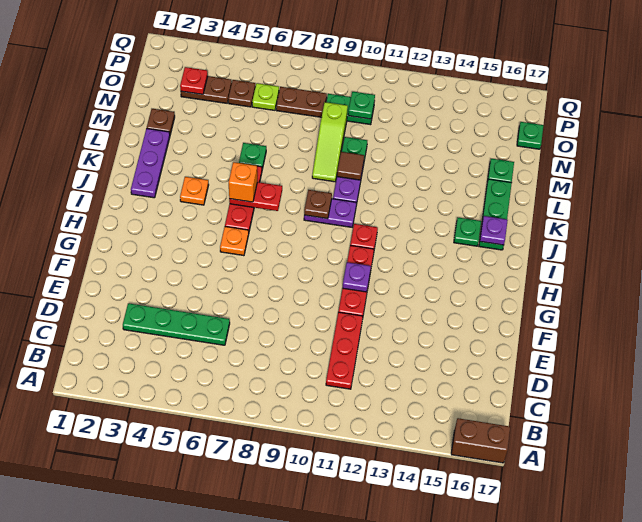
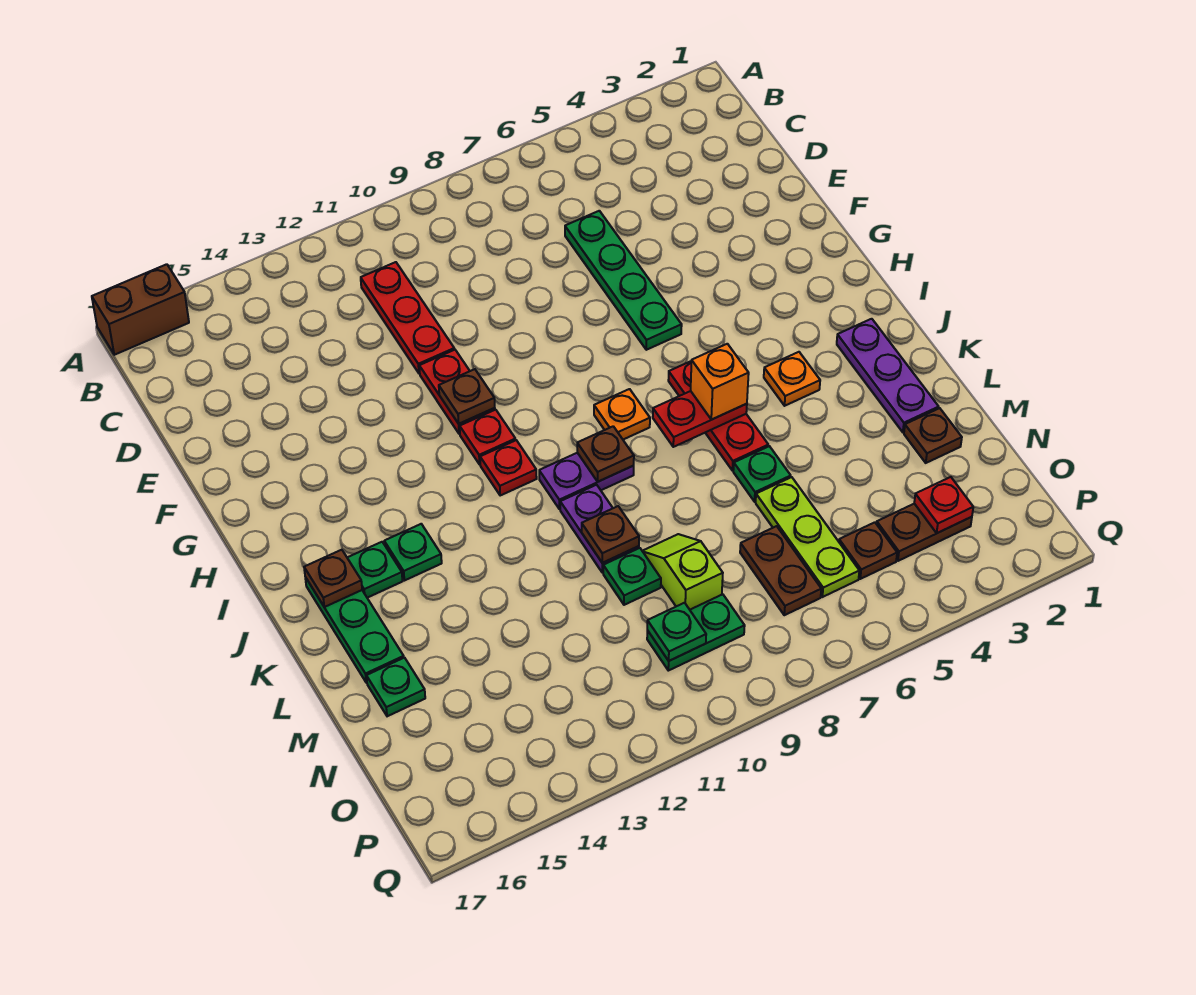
green plate D3:D6 level 1 -> green plate D6:G6 level 1
purple plate G11 level 2 -> brown plate G11 level 2
orange plate H6 level 1 -> orange plate I8 level 1
purple plate J16 level 2 -> brown plate J16 level 2
lime slope L9:N9 level 1 top N -> lime slope M9:N9 level 1 top N
brown tile L10 level 2 -> brown plate L10 level 2
lime plate O6 level 1 -> lime plate M6:O6 level 1
brown plate O7:O8 level 1 -> brown plate N7:O7 level 1
green plate O17 level 1 -> green plate J14 level 1

